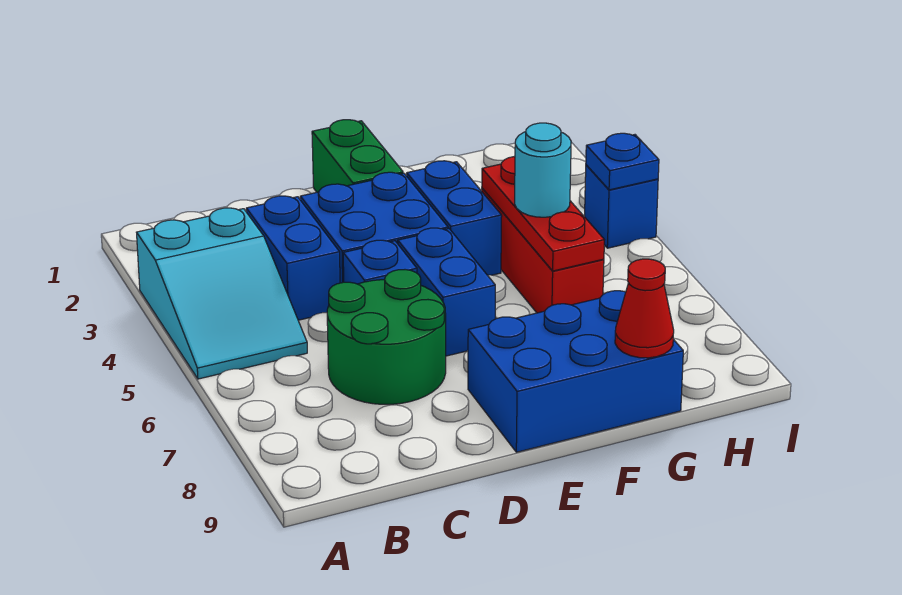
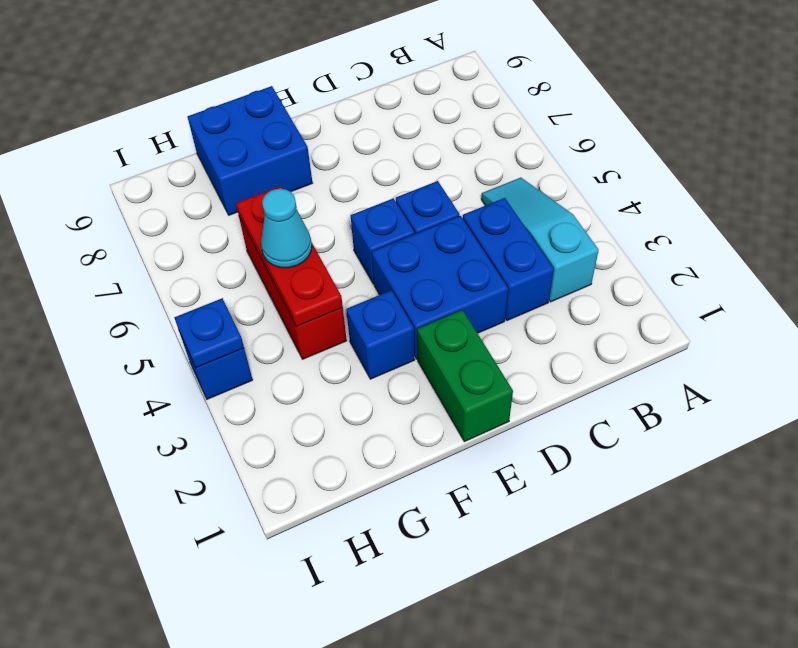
cyan slope A3:B5 level 1 top 3 -> cyan slope B3:B5 level 1 top 3
green round brick C6:D7 level 1 -> none
blue brick E5:E6 level 1 -> blue brick E5 level 1
blue brick E8:G9 level 1 -> blue brick F8:G9 level 1
blue brick F3:F4 level 1 -> blue brick F3 level 1
cyan round brick G5 level 3 -> cyan cone G5 level 3
red cone G9 level 2 -> none

